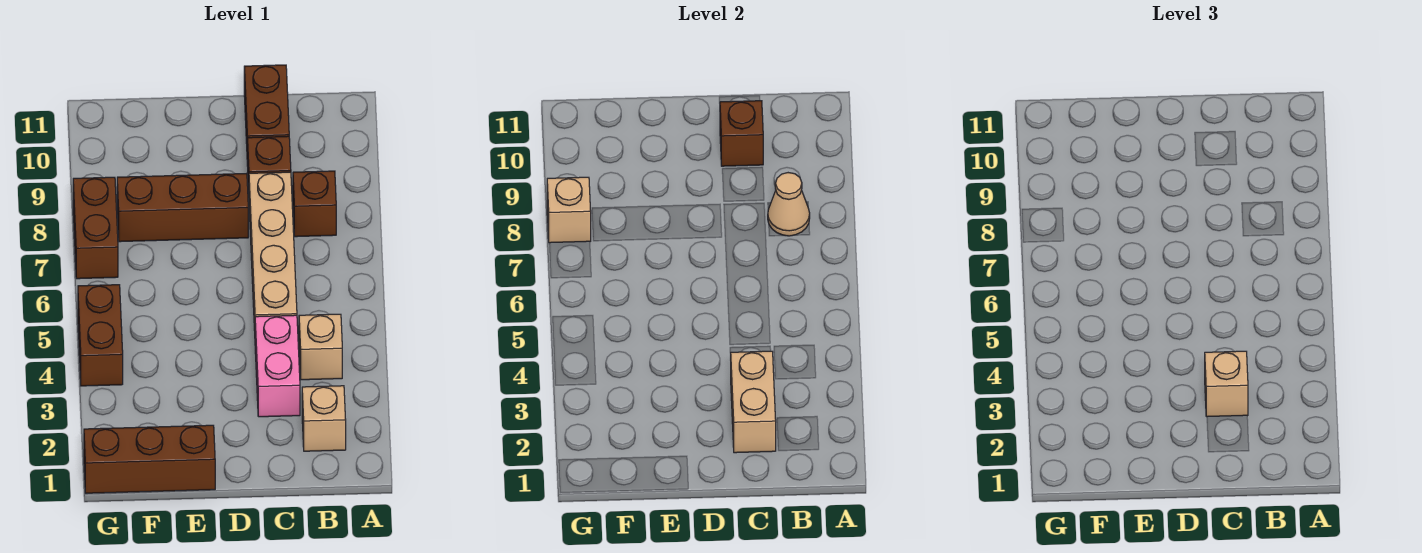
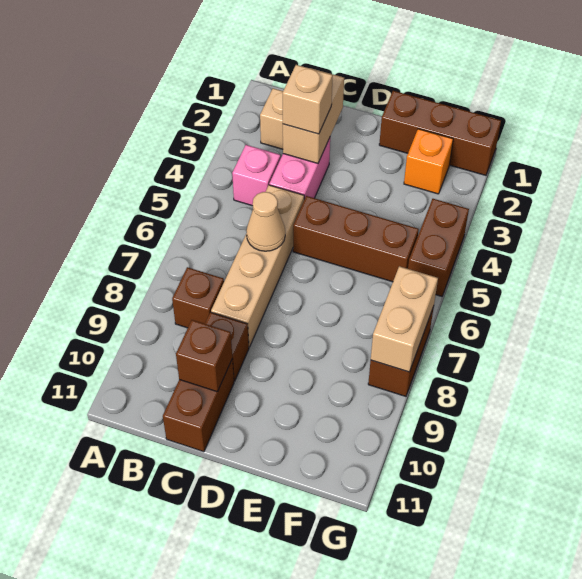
tan brick B4 level 1 -> pink brick B4 level 1
tan cone B8 level 2 -> tan cone C6 level 2
brown brick D8:F8 level 1 -> brown brick D5:F5 level 1
none -> orange brick F2 level 1
tan brick G8 level 2 -> tan brick G7:G8 level 2

